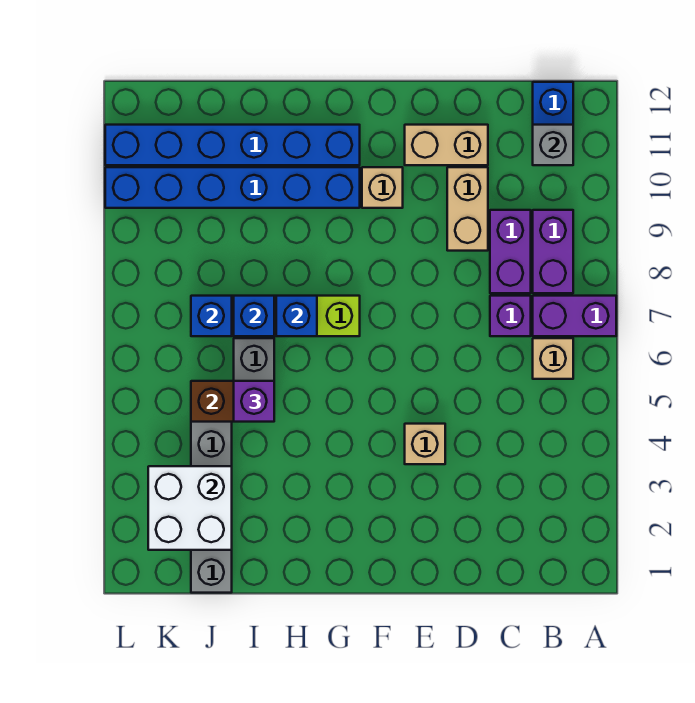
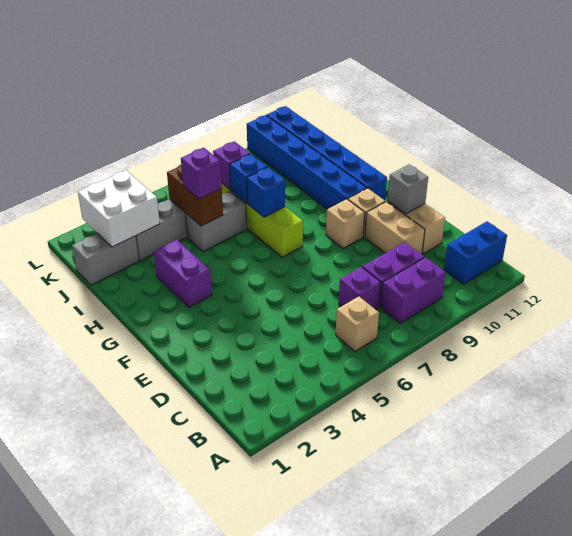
purple brick A7:B7 level 1 -> purple brick G3:H3 level 1
grey brick B11 level 2 -> grey brick E11 level 2
tan brick D9:D10 level 1 -> tan brick D10:E10 level 1
tan brick E4 level 1 -> tan brick F9 level 1
blue brick J7 level 2 -> purple brick J7 level 2

